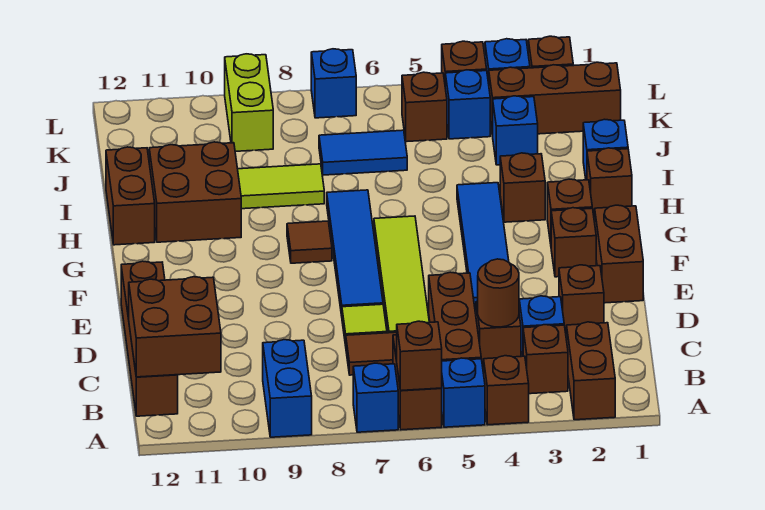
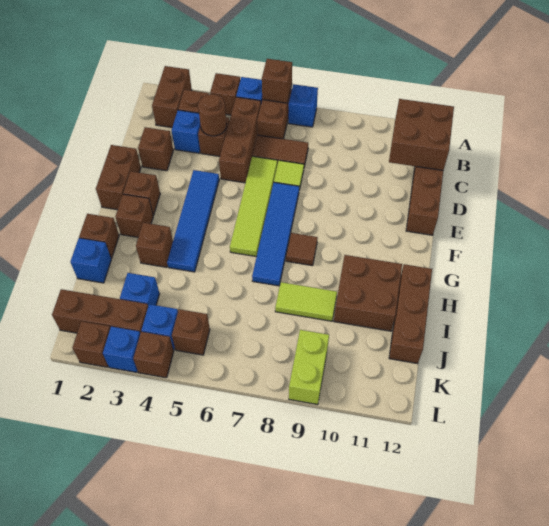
blue brick A9:B9 level 1 -> none
brown brick H12:I12 level 1 -> brown brick H12:J12 level 1
blue tile J6:J7 level 1 -> none
blue brick L7 level 1 -> none

